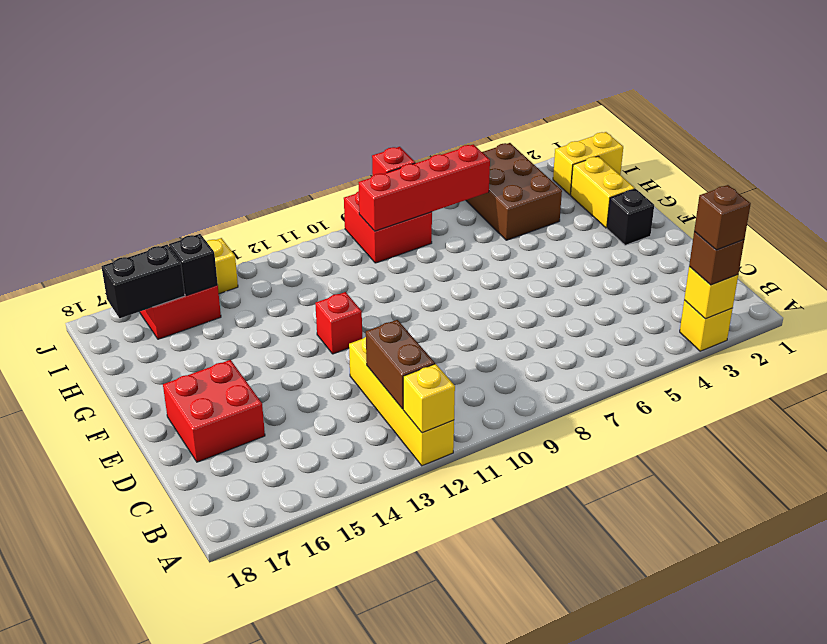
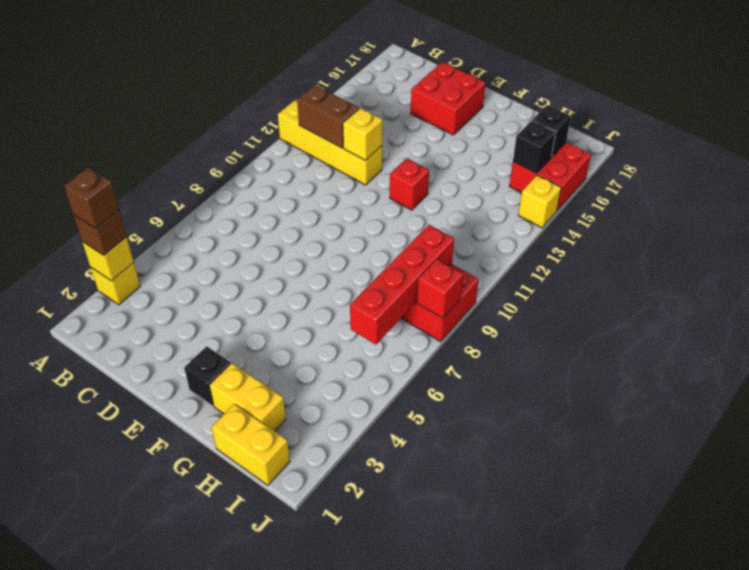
yellow brick A12 level 2 -> yellow brick D12 level 2
brown brick H4:J5 level 1 -> none
yellow brick I1:I2 level 1 -> yellow brick H1:I1 level 1
black brick I16:I17 level 2 -> black brick I16 level 2

